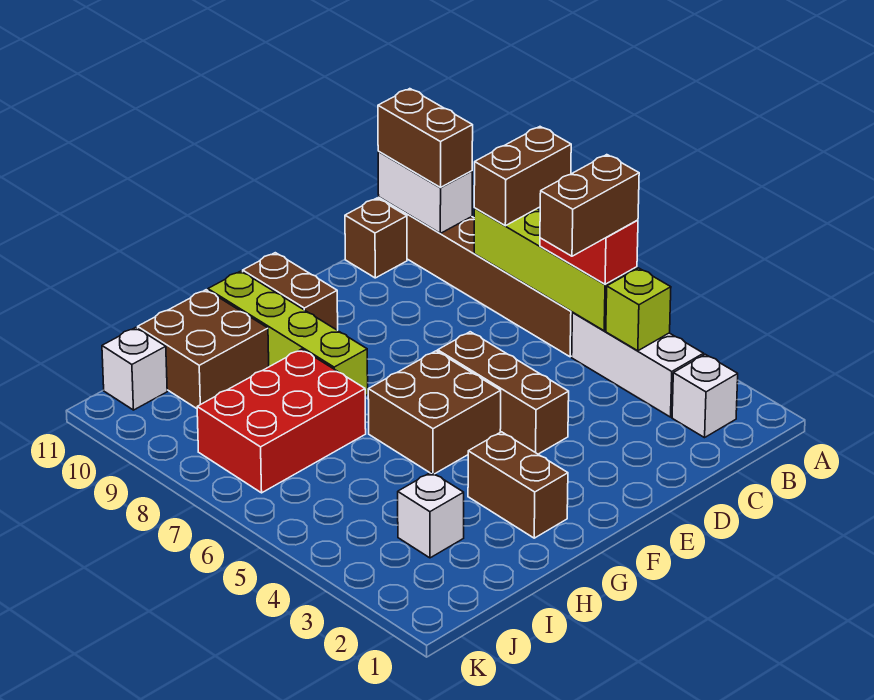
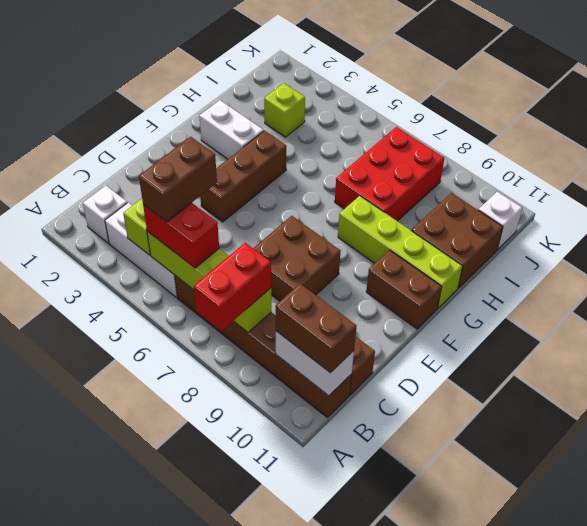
brown brick A8:B8 level 3 -> red brick A8:B8 level 3
brown brick E4:E6 level 1 -> brown brick E4:G4 level 1
brown brick F5:G6 level 1 -> brown brick D7:E8 level 1
brown brick G2:G3 level 1 -> white brick G2:G3 level 1
white brick I3 level 1 -> lime brick I3 level 1

